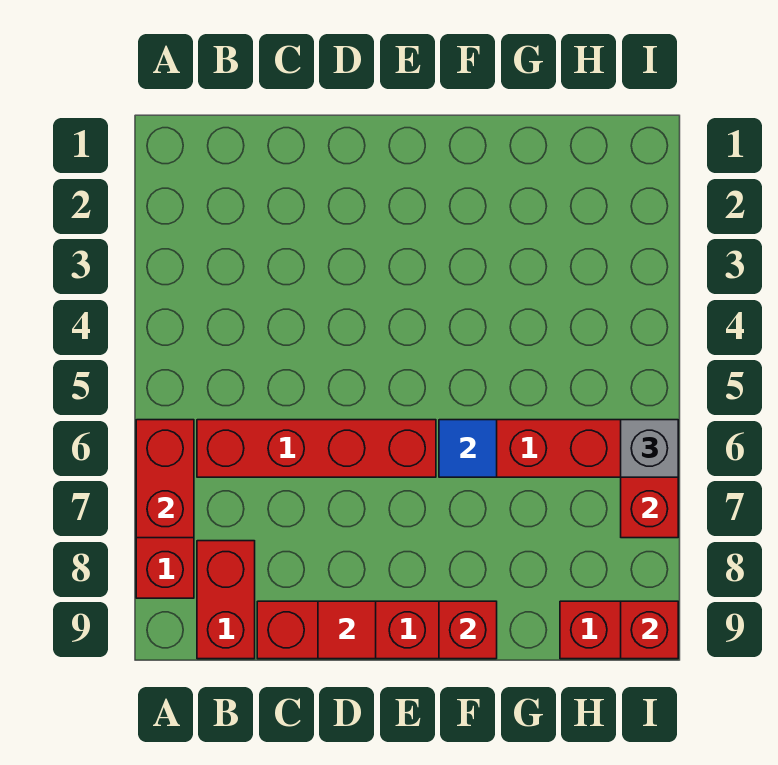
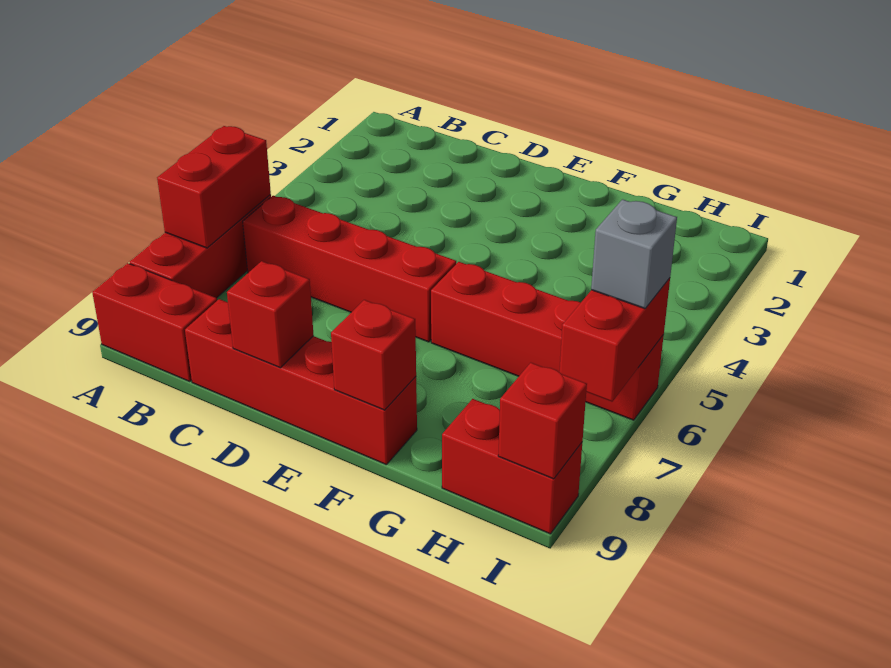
red brick B8:B9 level 1 -> red brick A9:B9 level 1
red tile D9 level 2 -> red brick D9 level 2
blue tile F6 level 2 -> none

